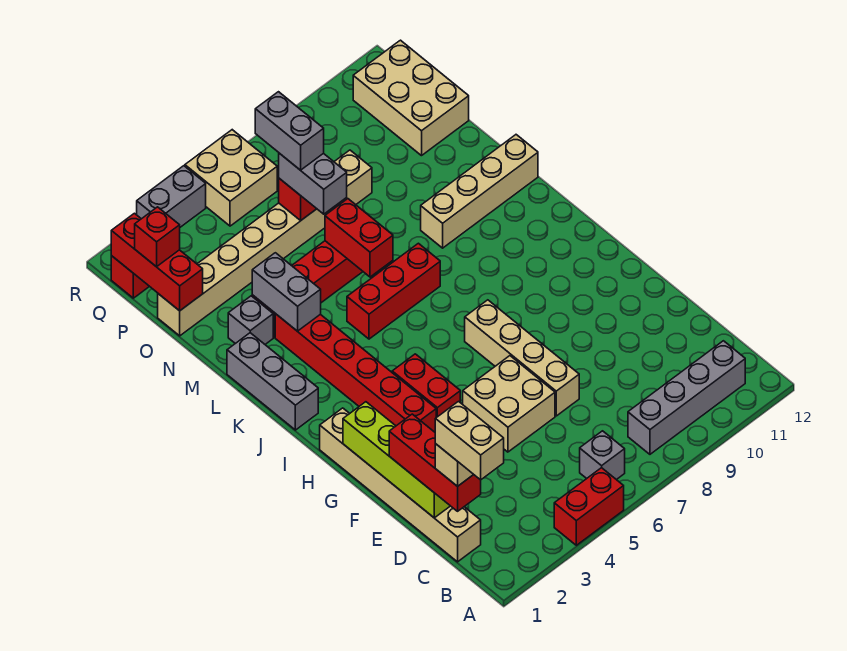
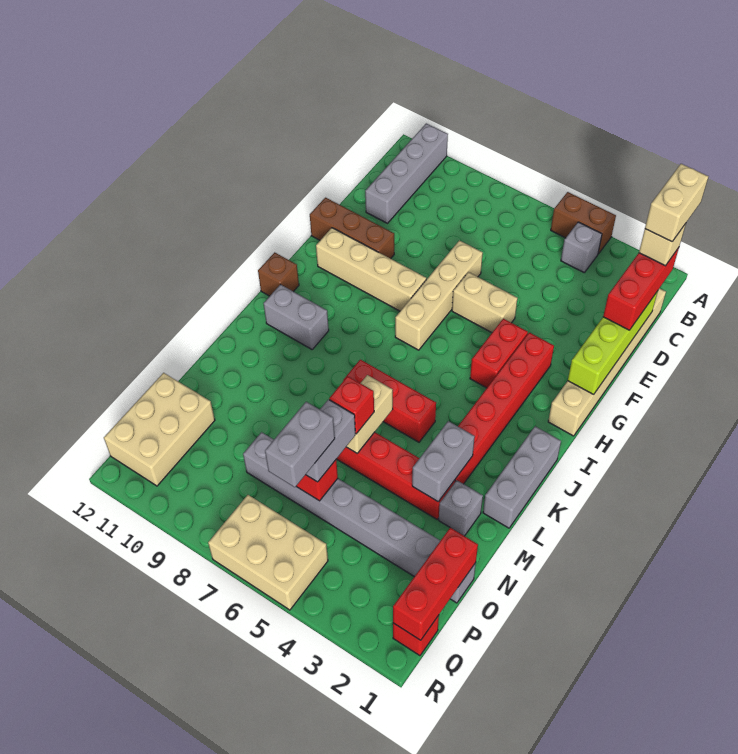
red brick A4:A5 level 1 -> brown brick A4:A5 level 1
grey brick B6 level 1 -> grey brick B4 level 1
grey brick B8:B11 level 1 -> grey brick A11:D11 level 1
tan brick E5:F6 level 1 -> tan brick F5:F6 level 1
none -> brown brick F10:F12 level 1
none -> brown brick I12 level 1
red brick L6:M6 level 2 -> tan brick L6:M6 level 2
tan brick L9:L12 level 1 -> tan brick G8:G11 level 1
tan brick O1:O8 level 1 -> grey brick O1:O8 level 1
red brick P1 level 3 -> red brick M6 level 3
tan brick Q5:R6 level 1 -> tan brick Q5:R7 level 1
grey brick R3:R4 level 1 -> grey brick J10:J11 level 1

